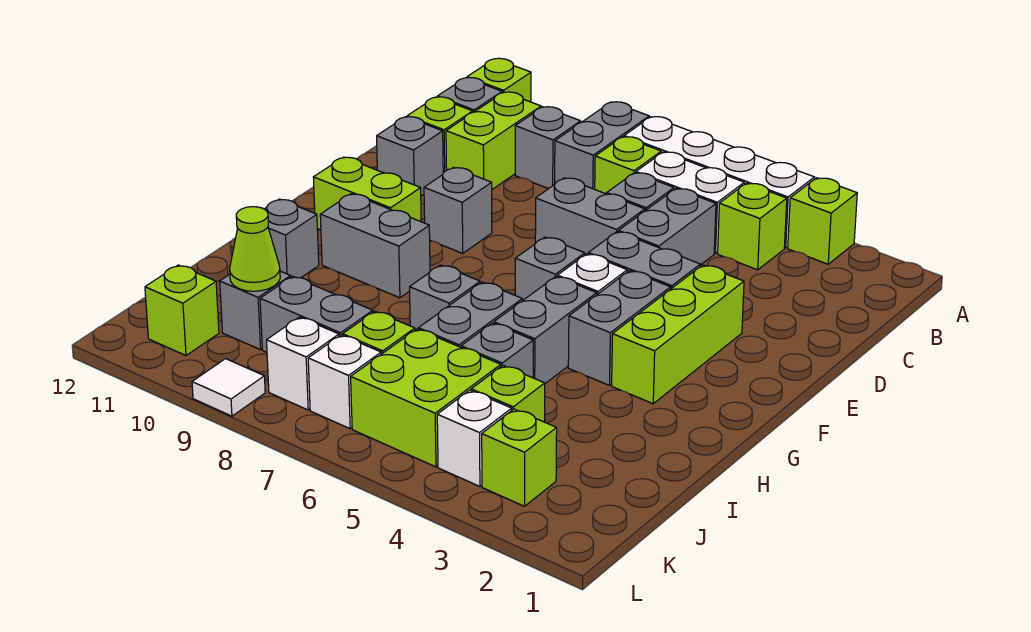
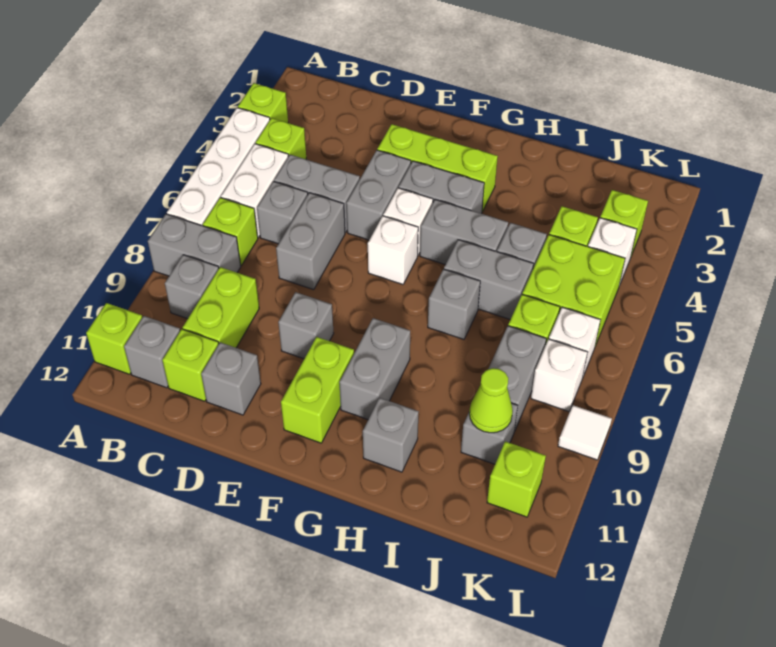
lime brick B10:C10 level 1 -> lime brick C9:C10 level 1
grey brick F6 level 1 -> white brick F6 level 1

